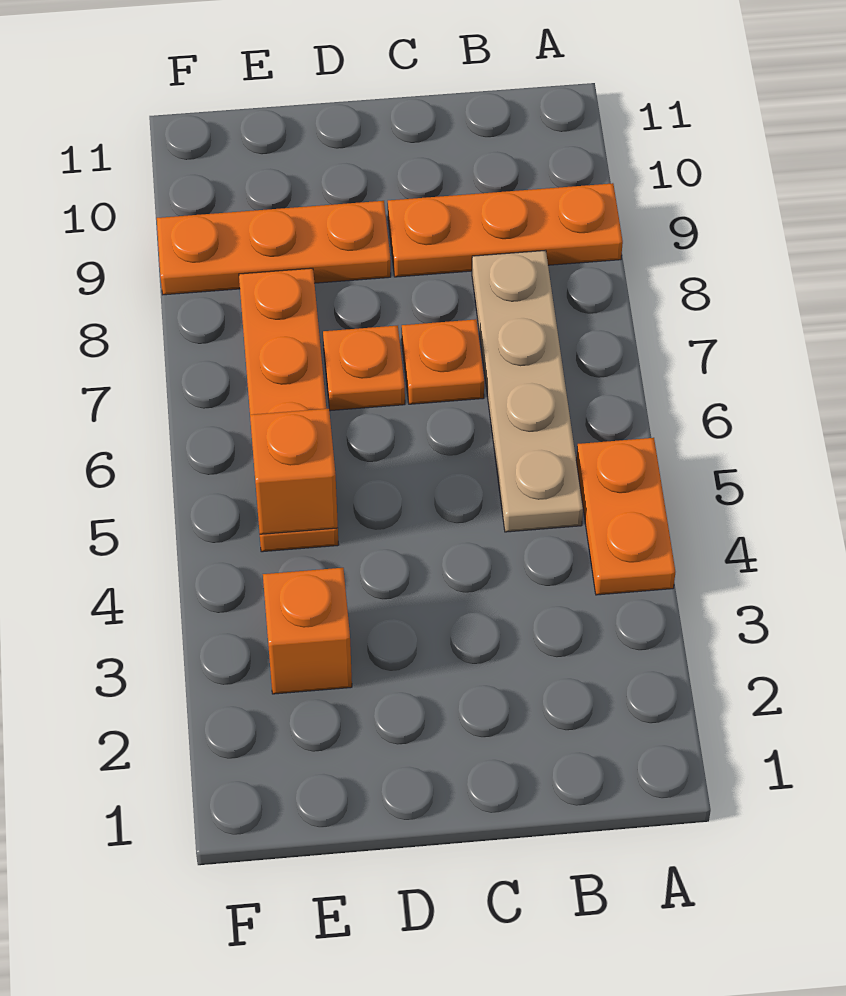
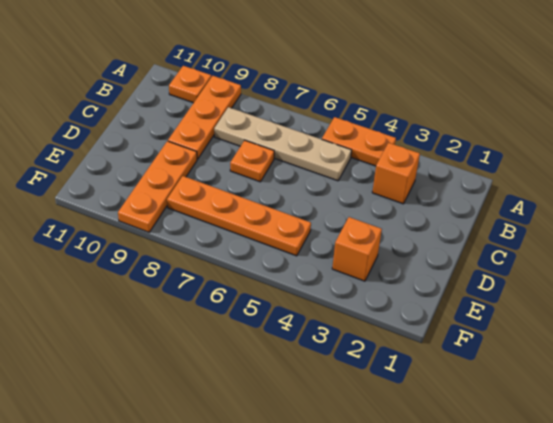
orange plate D7 level 1 -> orange plate A10 level 1
orange brick E5 level 2 -> orange brick B3 level 1

